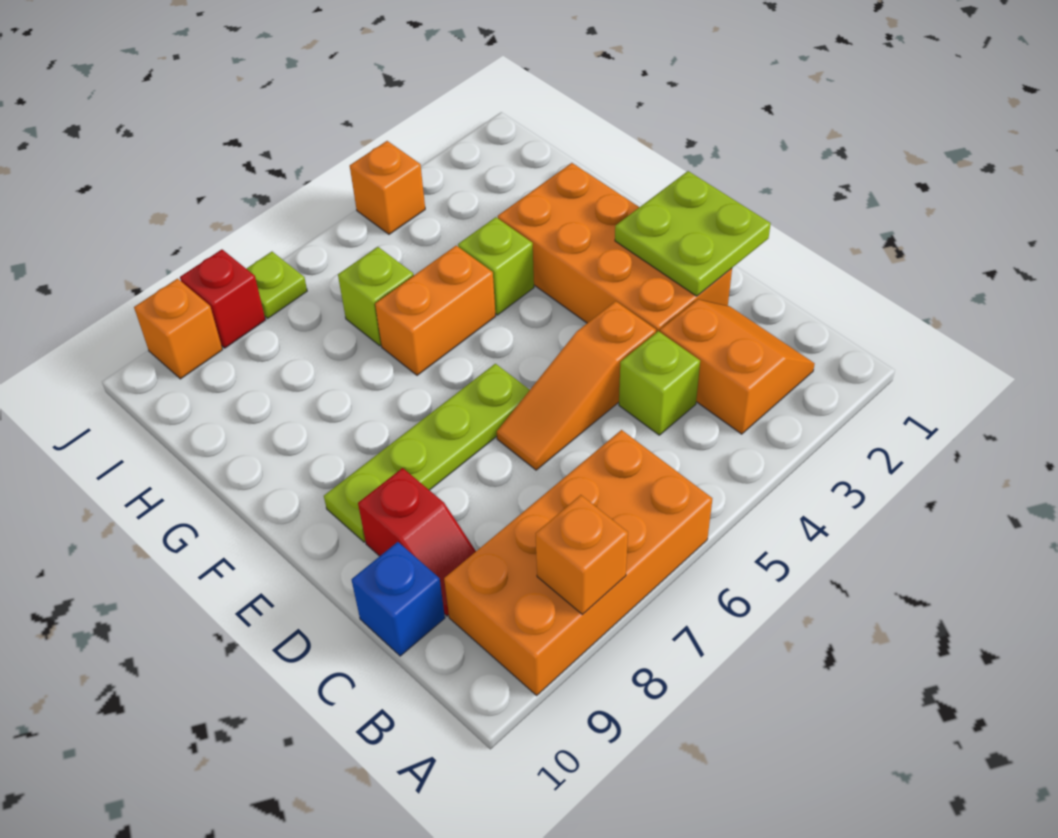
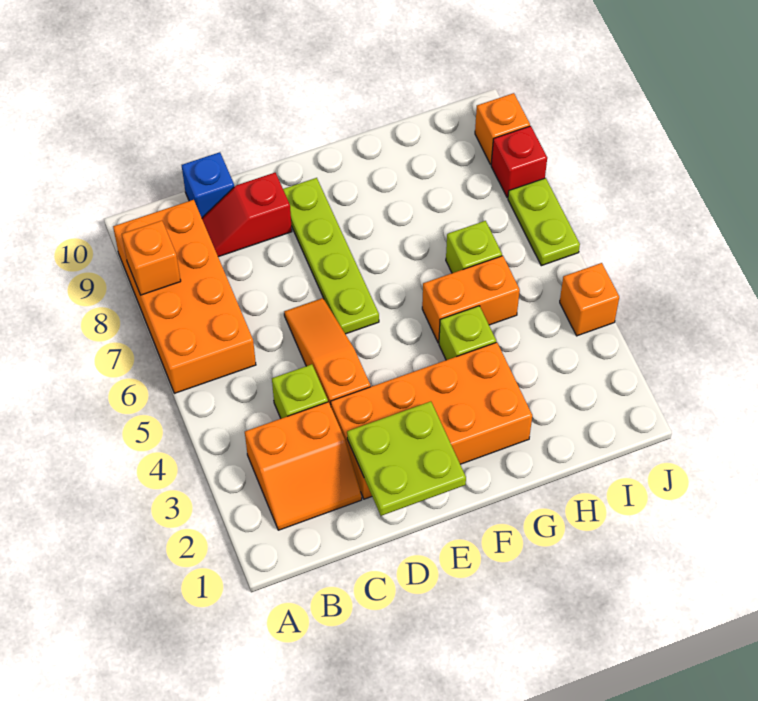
orange brick G5:G6 level 1 -> orange brick G5:H5 level 1
lime plate J7 level 1 -> lime plate J6:J7 level 1

